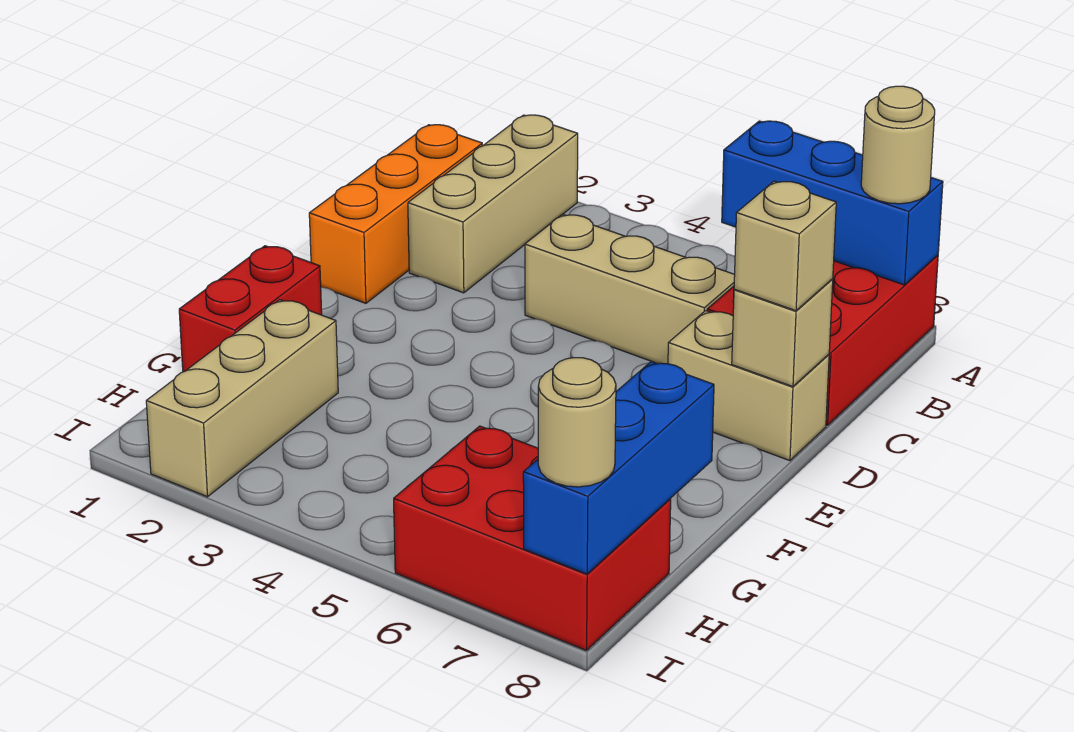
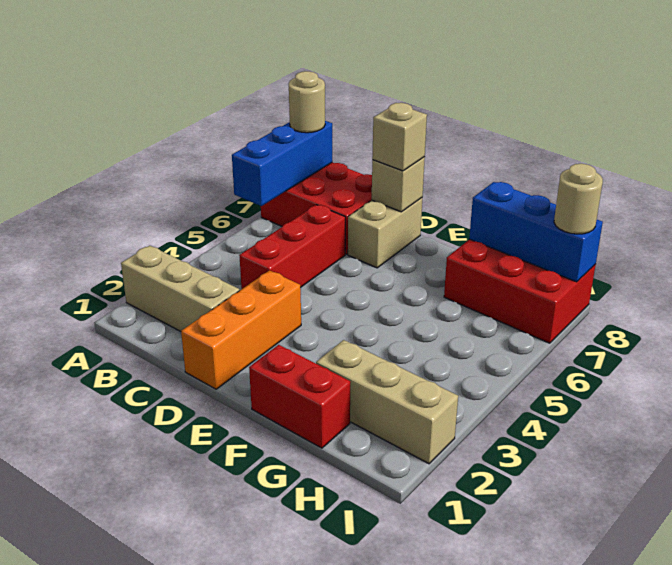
orange brick B1:D1 level 1 -> orange brick D1:D3 level 1
tan brick C4:C6 level 1 -> red brick C4:C6 level 1
red brick H6:I8 level 1 -> red brick G7:I8 level 1

